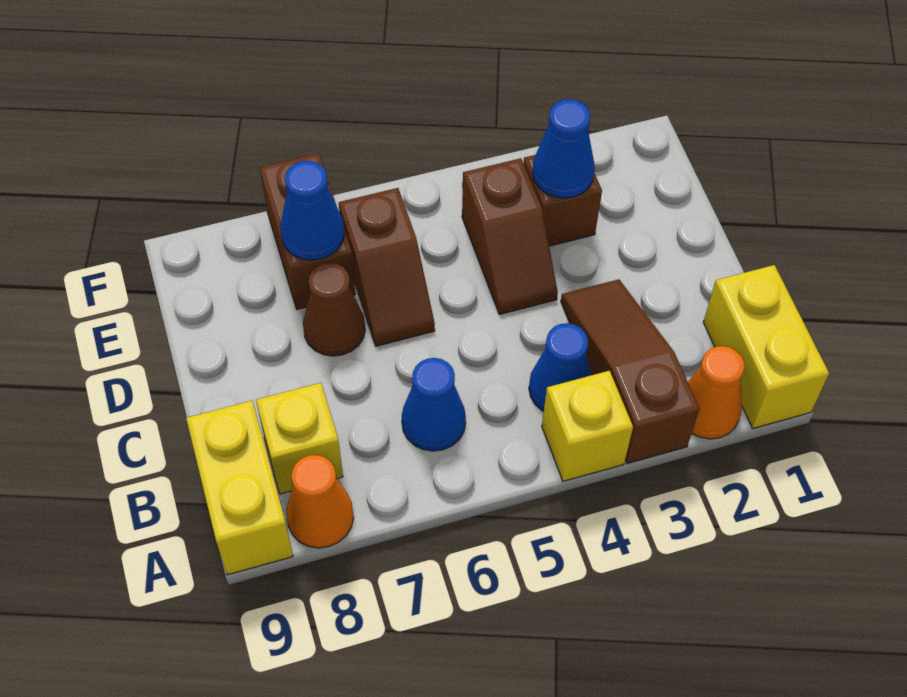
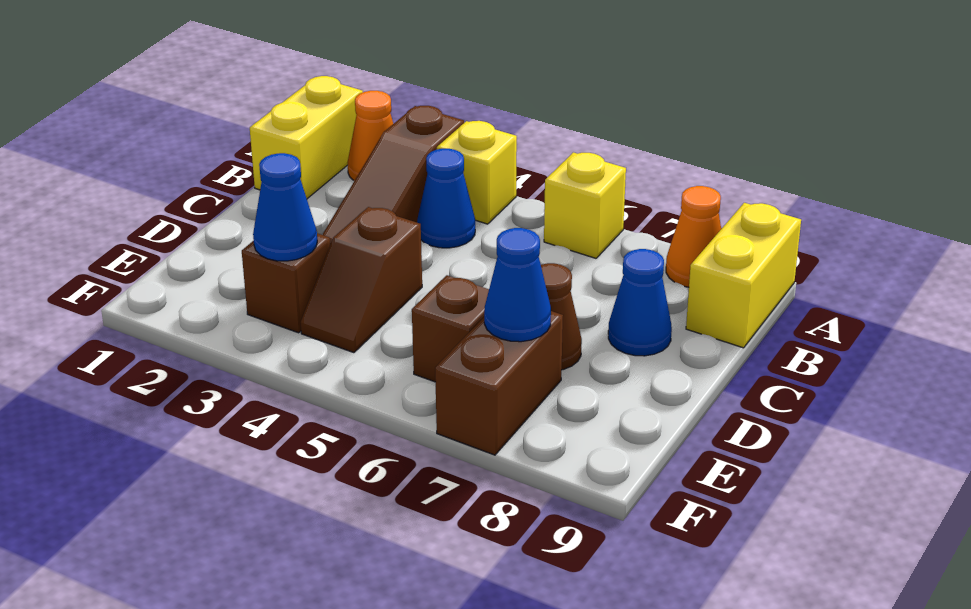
blue cone B6 level 1 -> blue cone C8 level 1
yellow brick B8 level 1 -> yellow brick A6 level 1
brown slope D4:E4 level 1 top E -> brown slope D4:E4 level 1 top D

